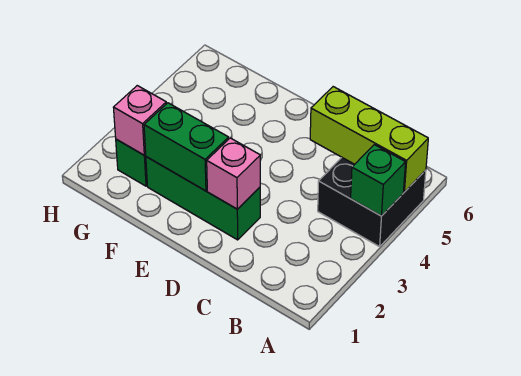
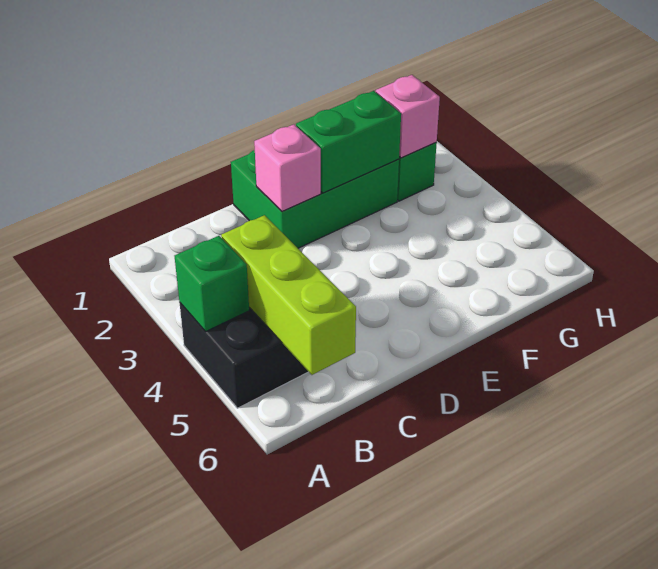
lime brick A5:C5 level 2 -> lime brick B4:B6 level 2
green brick D2:F2 level 1 -> green brick D1:F2 level 1

